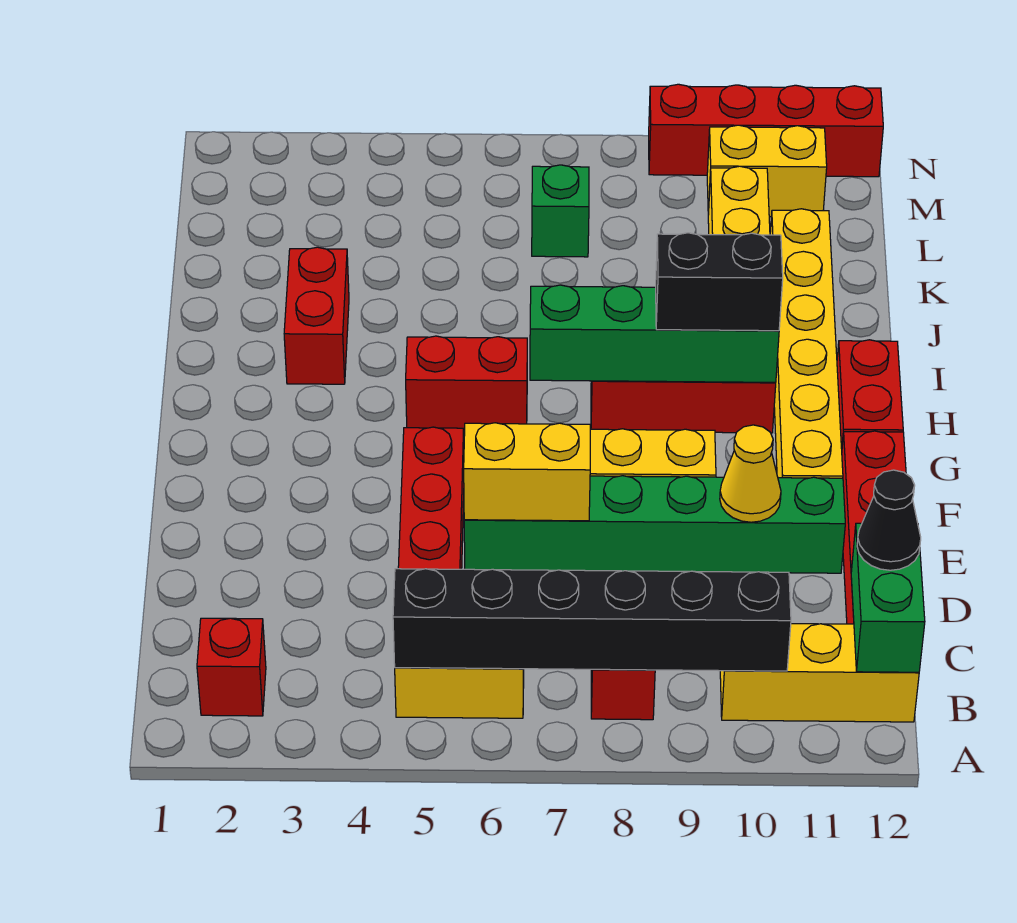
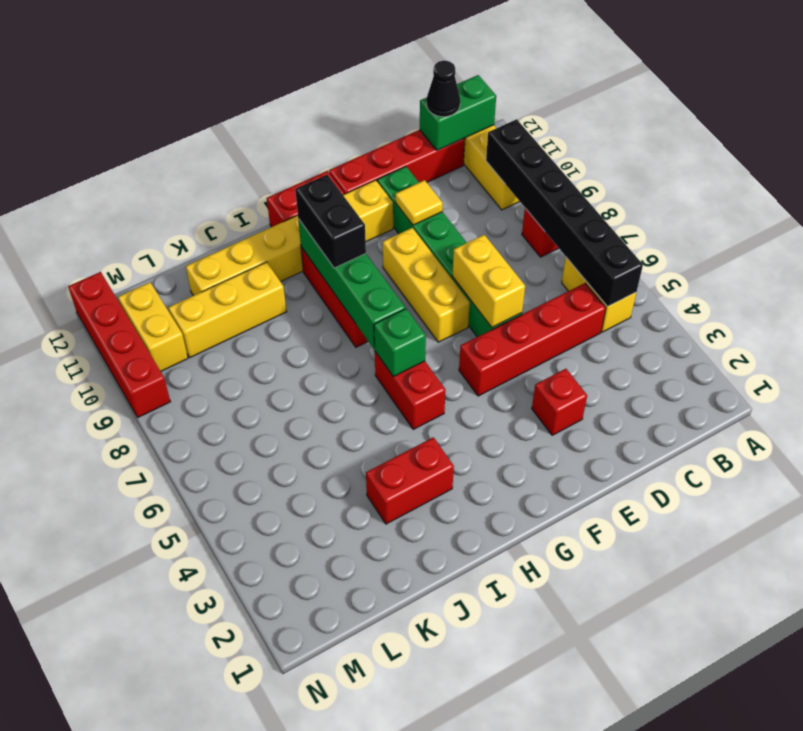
red brick B2 level 1 -> red brick E3 level 1
yellow cone E10 level 2 -> yellow tile E10 level 2
green brick L7 level 1 -> green brick H6 level 2

